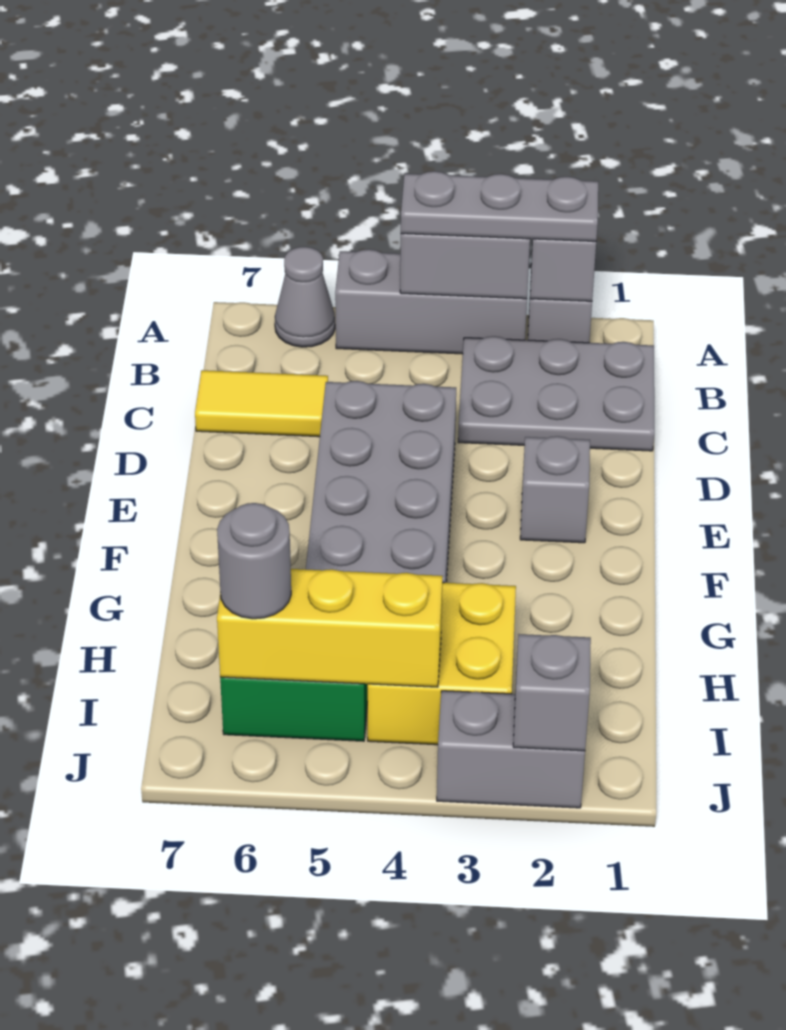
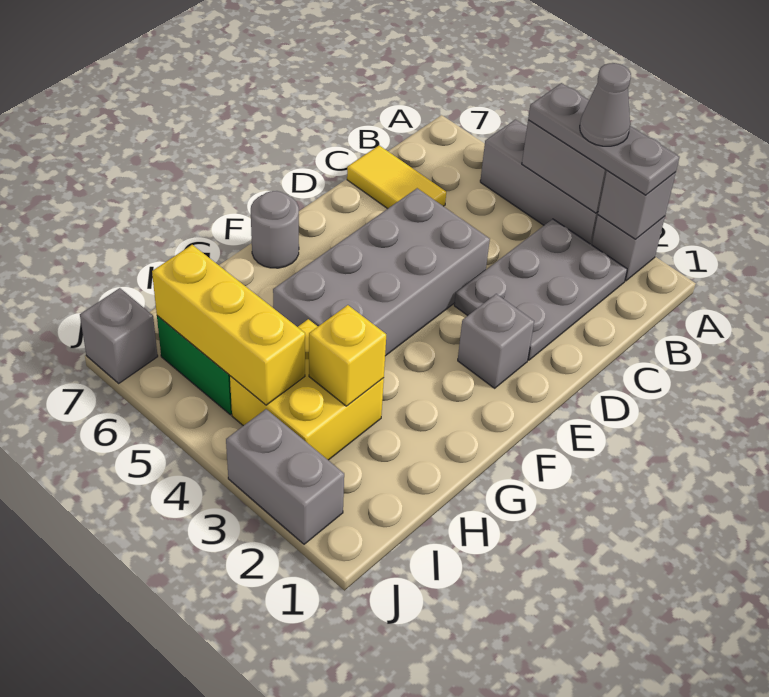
grey cone A6 level 1 -> grey cone A3 level 4
grey plate B1:C3 level 1 -> grey plate B2:D3 level 1
none -> yellow brick H3 level 2
grey round brick I6 level 3 -> grey round brick F7 level 1
grey brick J2 level 2 -> grey brick J7 level 1

